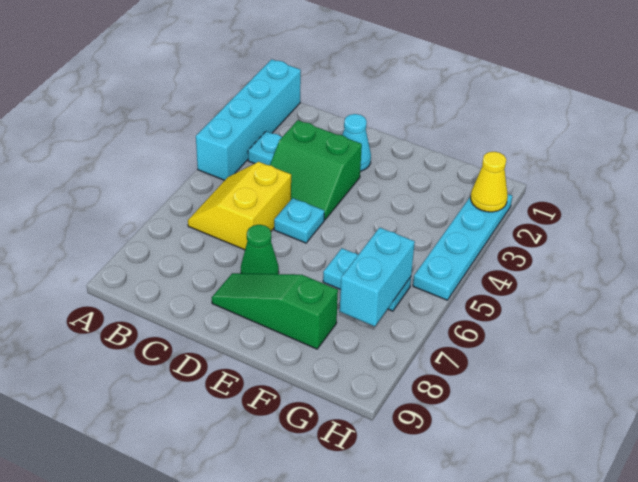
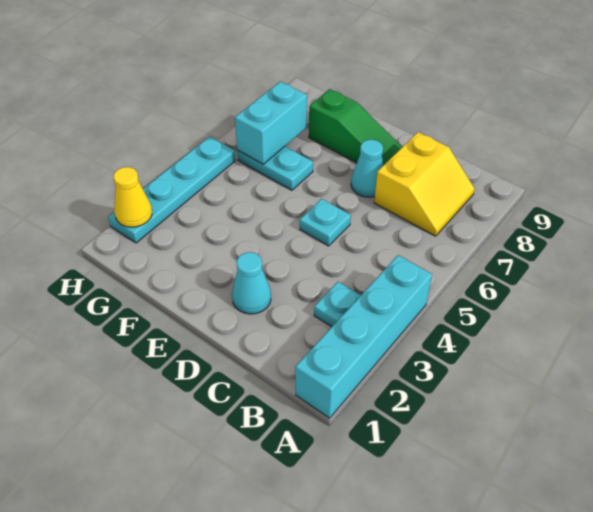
yellow slope B5:C6 level 1 top C -> yellow slope B7:C8 level 1 top C
green slope C3:D4 level 1 top 3 -> none
green cone D7 level 1 -> cyan cone D7 level 1

